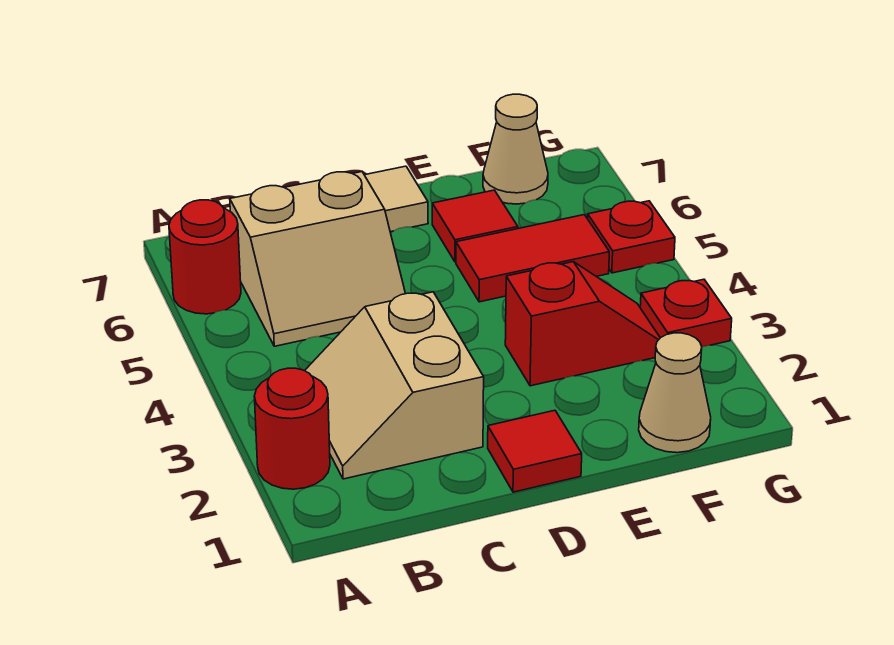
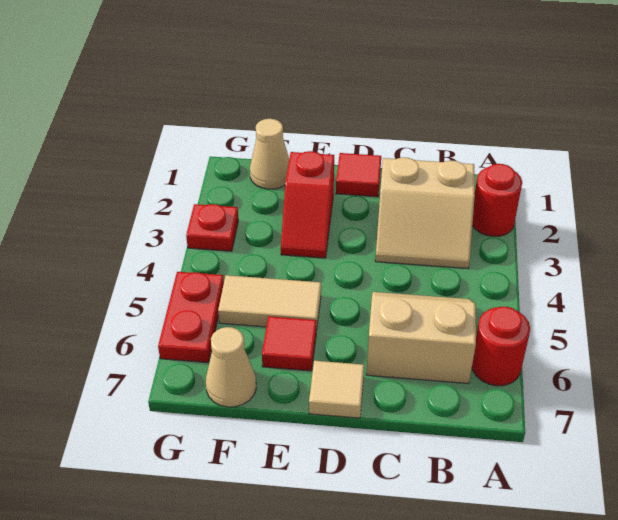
tan slope B2:C3 level 1 top C -> tan slope B2:C3 level 1 top 2
red slope E3:F3 level 1 top E -> red slope E2:E3 level 1 top 2
red tile E5:F5 level 1 -> tan tile E5:F5 level 1
red plate G5 level 1 -> red plate G5:G6 level 1

